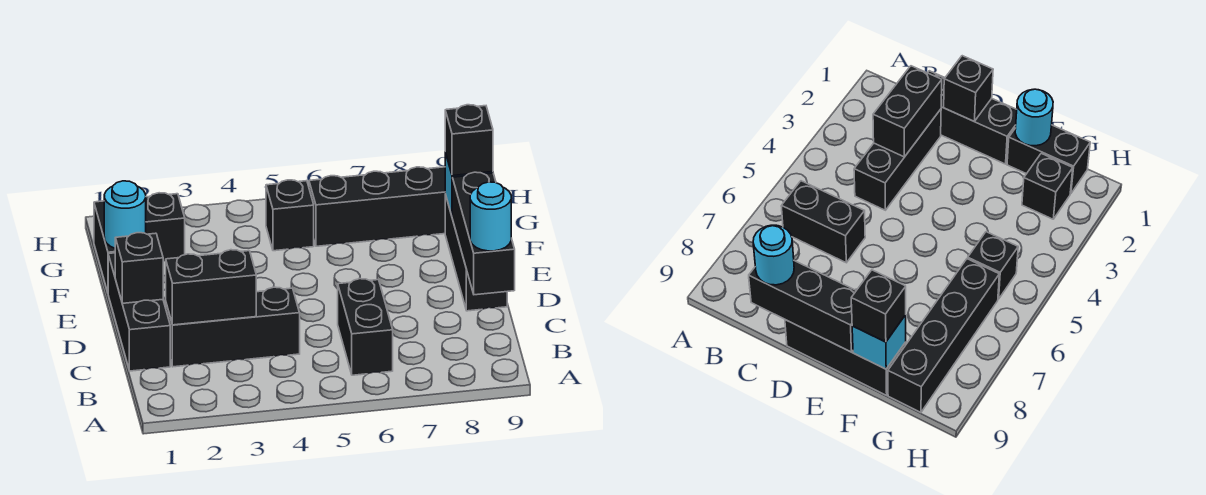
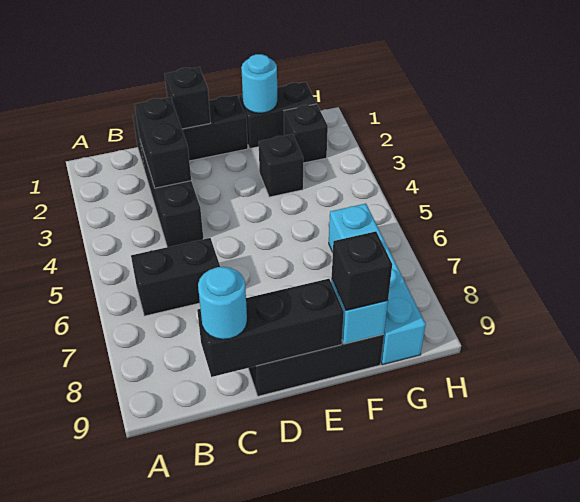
black brick G5 level 1 -> black brick F3 level 1
black brick G6:G9 level 1 -> cyan brick G6:G9 level 1

